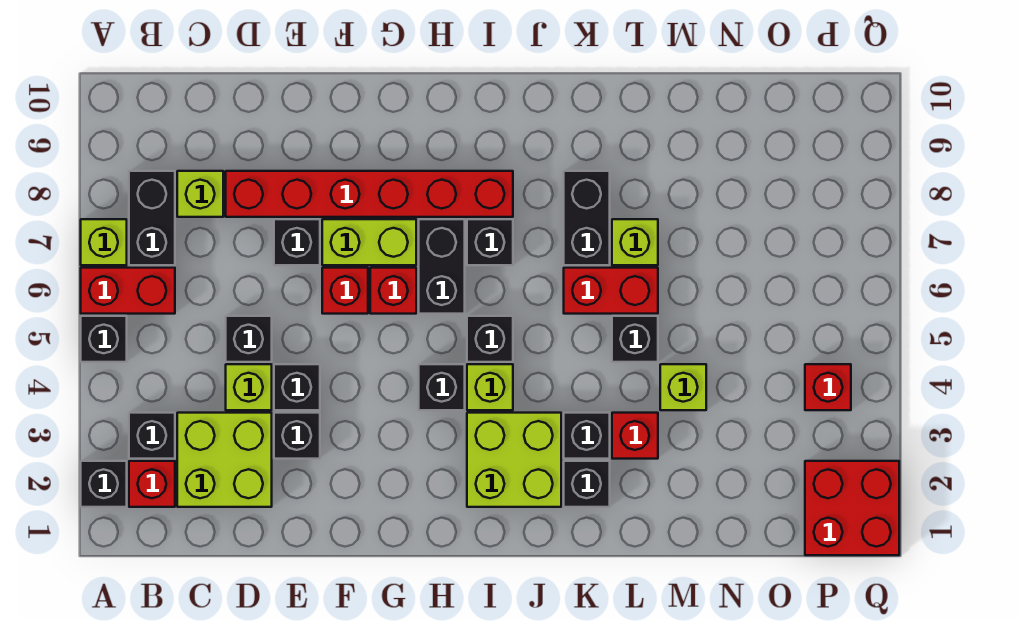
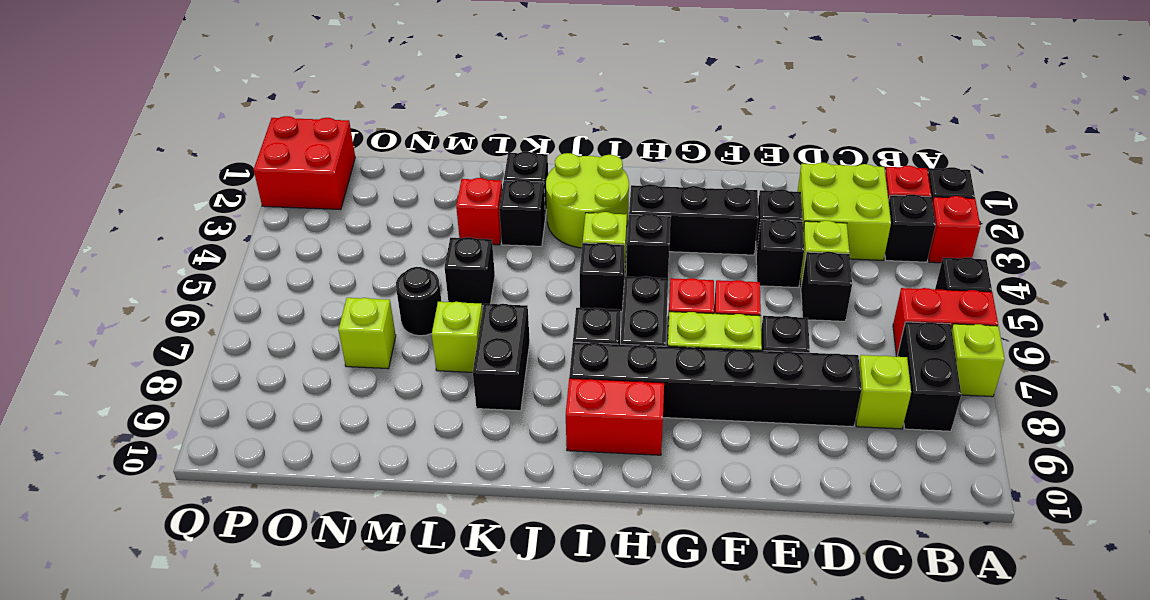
red brick D8:I8 level 1 -> black brick D8:I8 level 1
none -> black brick F3:H3 level 1
lime brick I2:J3 level 1 -> lime round brick I2:J3 level 1
red brick K6:L6 level 1 -> red brick H9:I9 level 1
lime brick M4 level 1 -> lime brick N7 level 1
none -> black round brick M6 level 1
red brick P4 level 1 -> red brick A3 level 1

